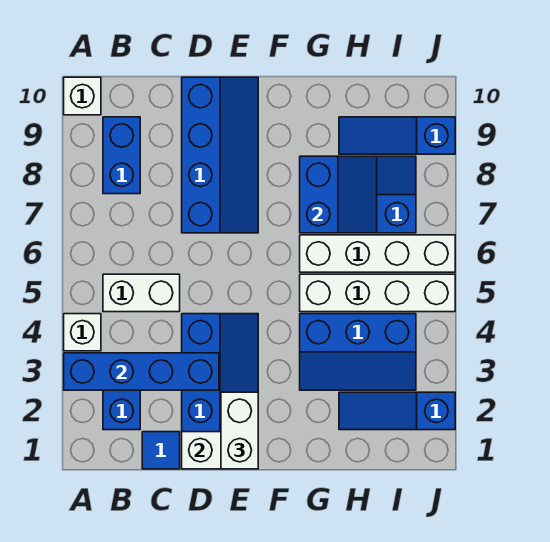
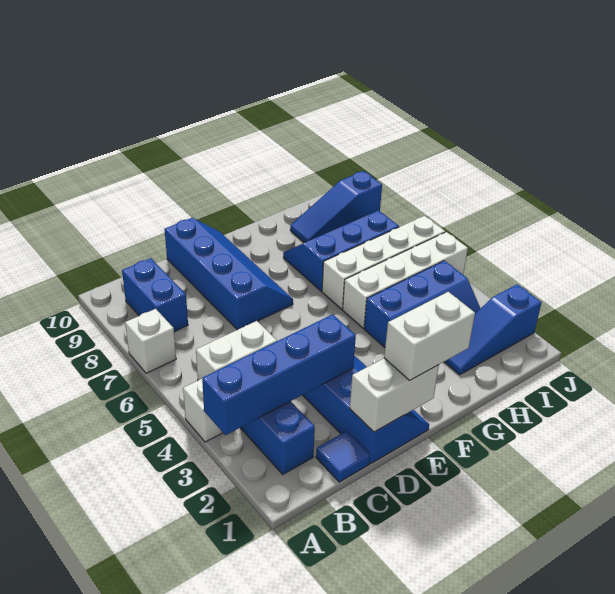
white brick A10 level 1 -> white brick A7 level 1
white brick E1:E2 level 3 -> white brick E1:F1 level 3
blue slope G7:H8 level 2 top G -> none

